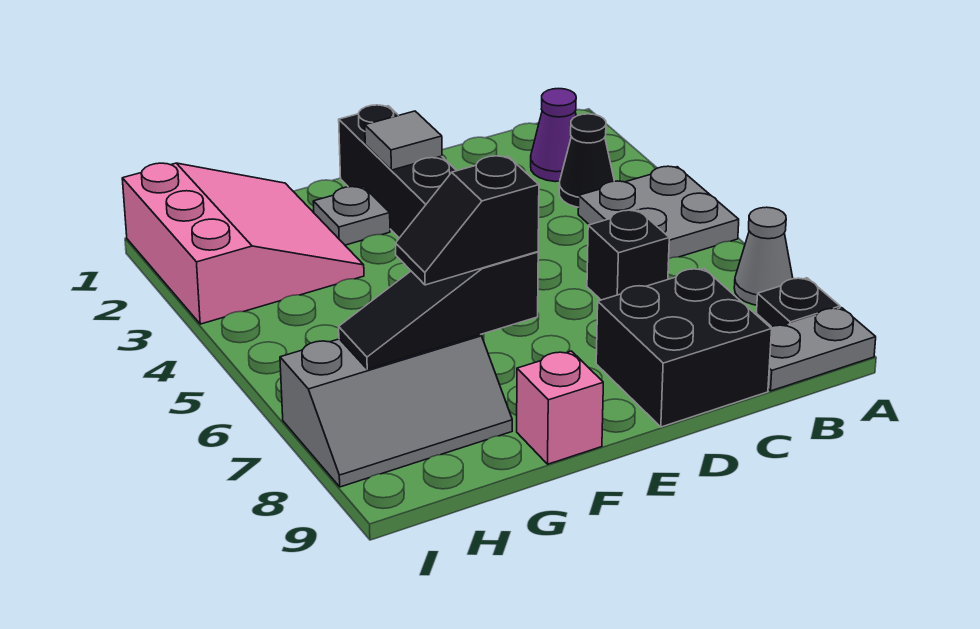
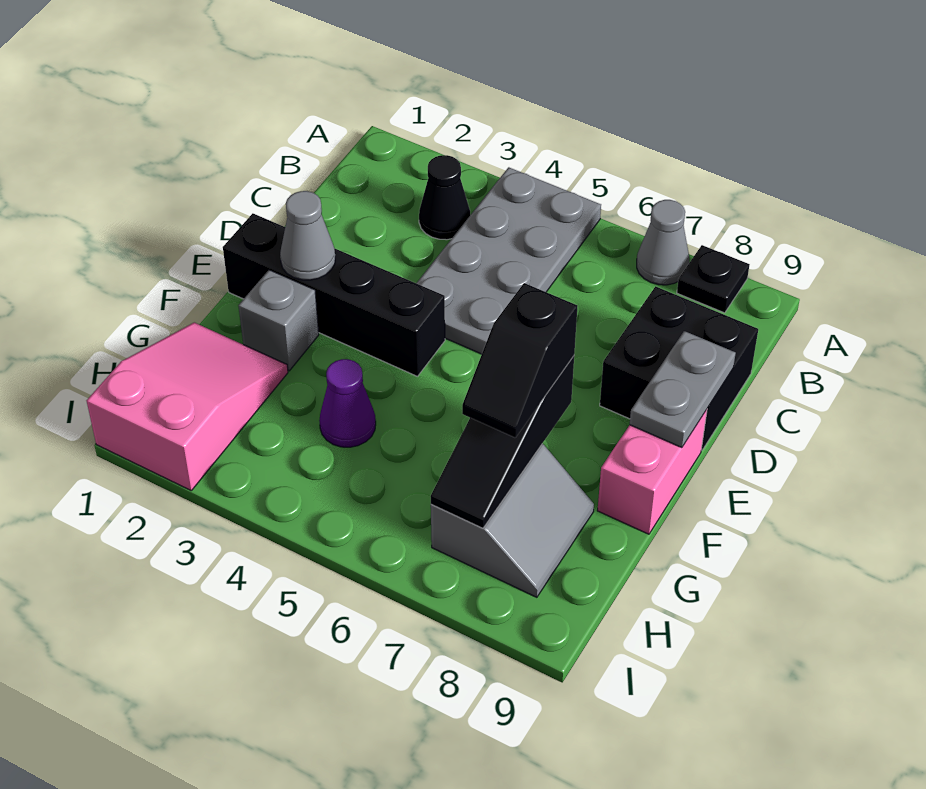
grey plate A4:B5 level 1 -> grey plate A4:D5 level 1
grey plate A9:B9 level 1 -> grey plate D9:E9 level 2
purple cone B2 level 1 -> purple cone G4 level 1
black brick C6 level 1 -> none
grey tile E2 level 2 -> grey cone E2 level 2
grey plate F2 level 1 -> grey brick F2 level 1
pink brick F9 level 1 -> pink brick E9:F9 level 1
pink slope G1:I3 level 1 top I -> pink slope G1:I2 level 1 top I
grey slope G7:I8 level 1 top 7 -> grey slope G7:H8 level 1 top 7

